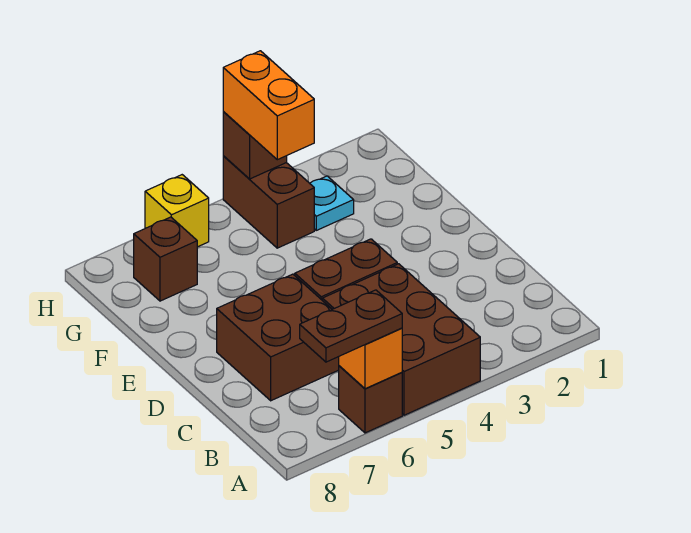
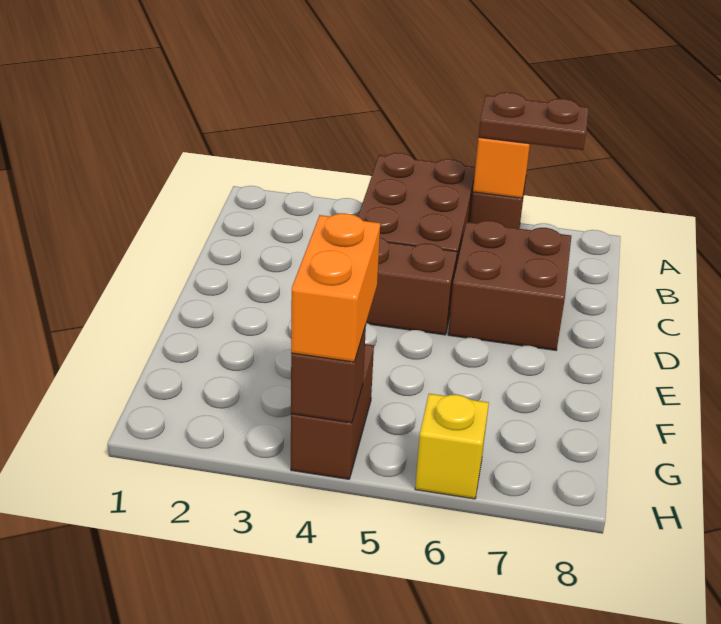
cyan plate G3 level 1 -> none
brown brick G7 level 1 -> none

